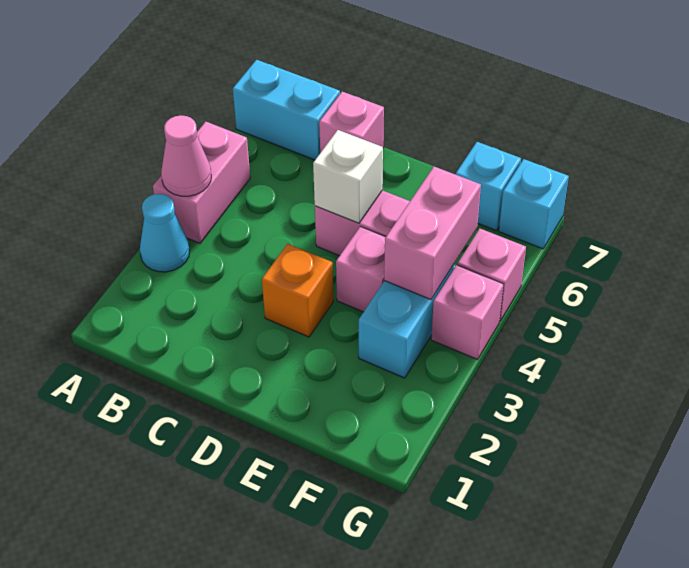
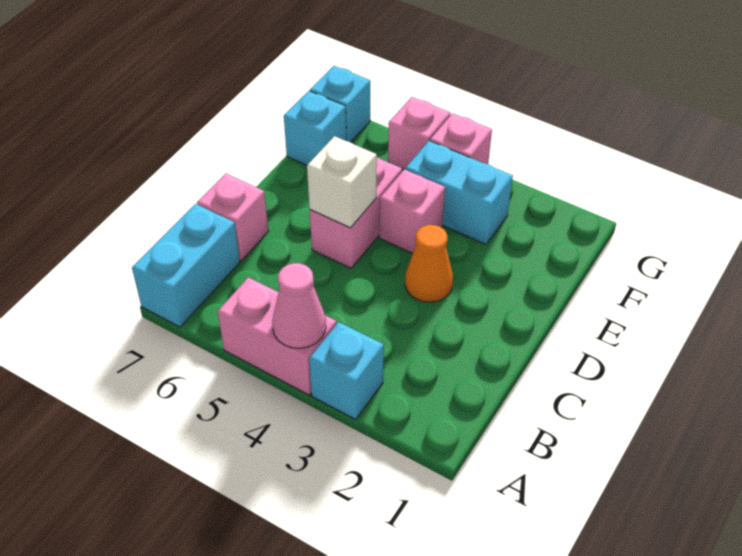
cyan cone A3 level 1 -> cyan brick A3 level 1
orange brick D3 level 1 -> orange cone D3 level 1
pink brick F4:F5 level 2 -> none

